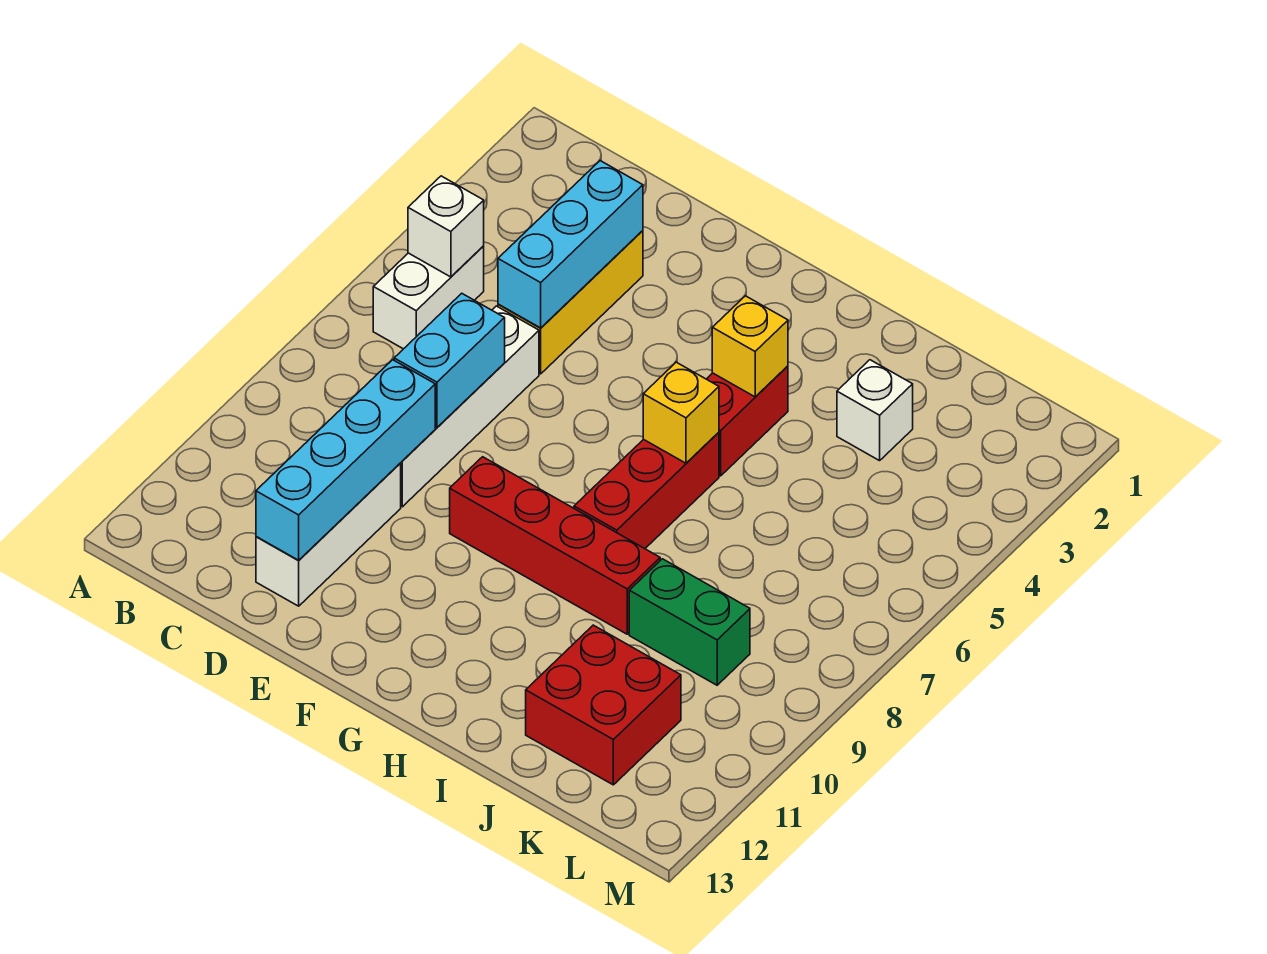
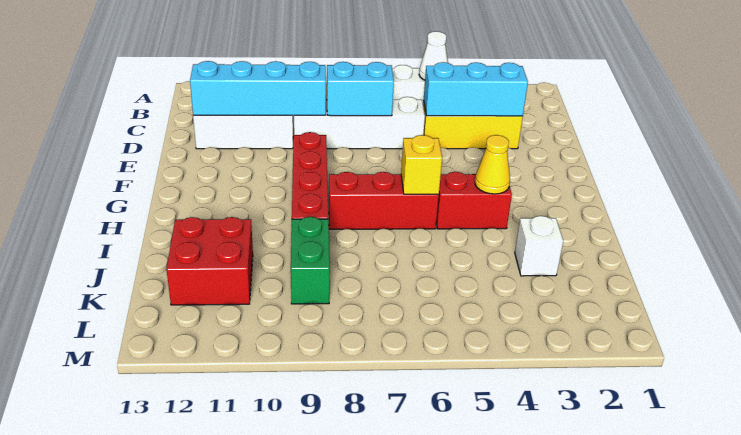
white brick B5 level 2 -> white cone B5 level 2
yellow brick H4 level 2 -> yellow cone H4 level 2

